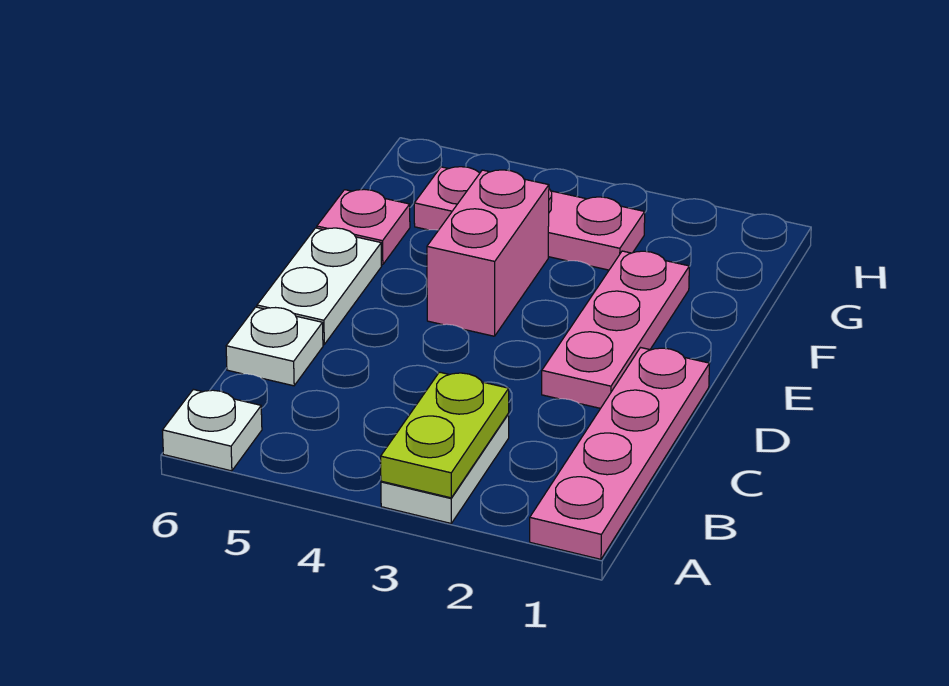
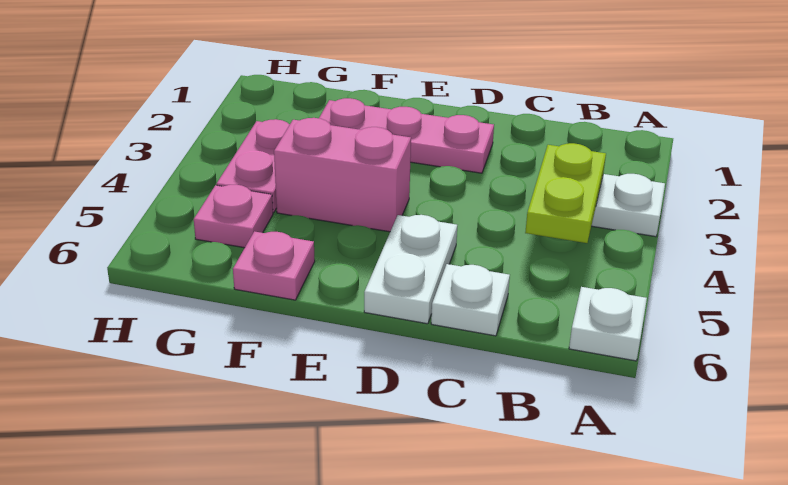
pink plate A1:D1 level 1 -> none
lime plate A3:B3 level 2 -> lime plate B3:B4 level 2
white plate D6:E6 level 1 -> white plate D5:D6 level 1

